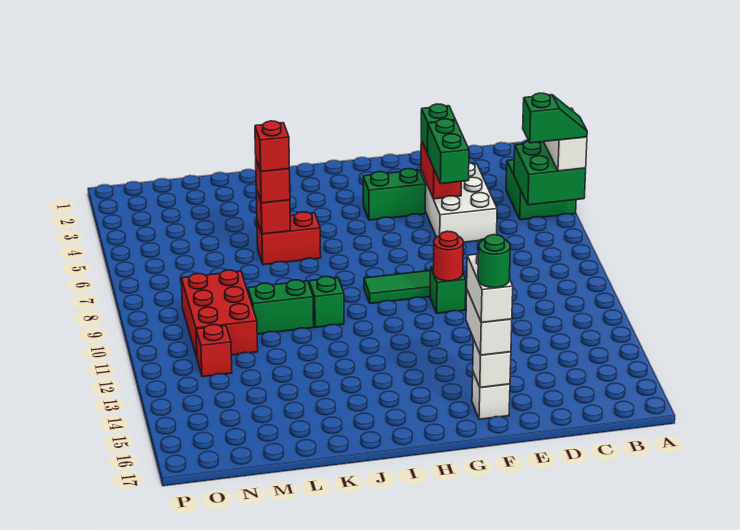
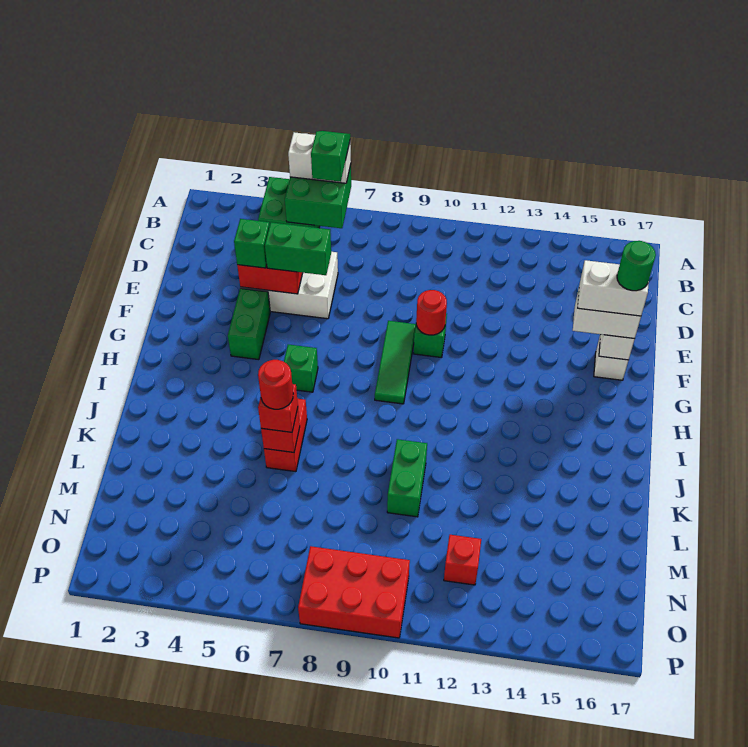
green brick J10 level 1 -> green brick H6 level 1
red brick K6 level 4 -> red round brick K6 level 4
red brick M9:N11 level 1 -> red brick O8:P10 level 1

